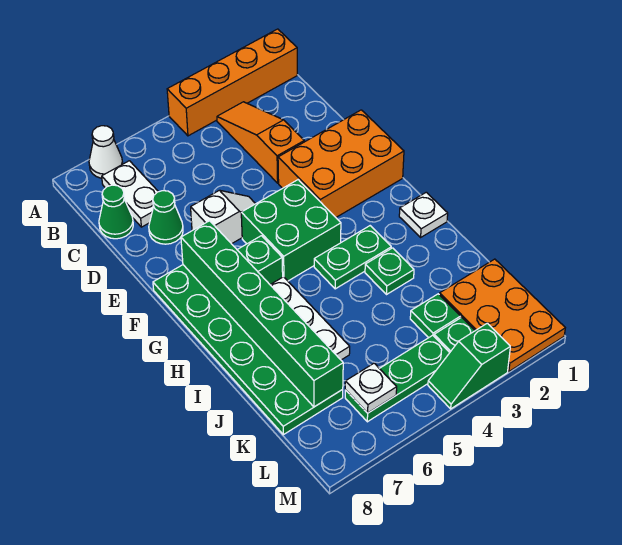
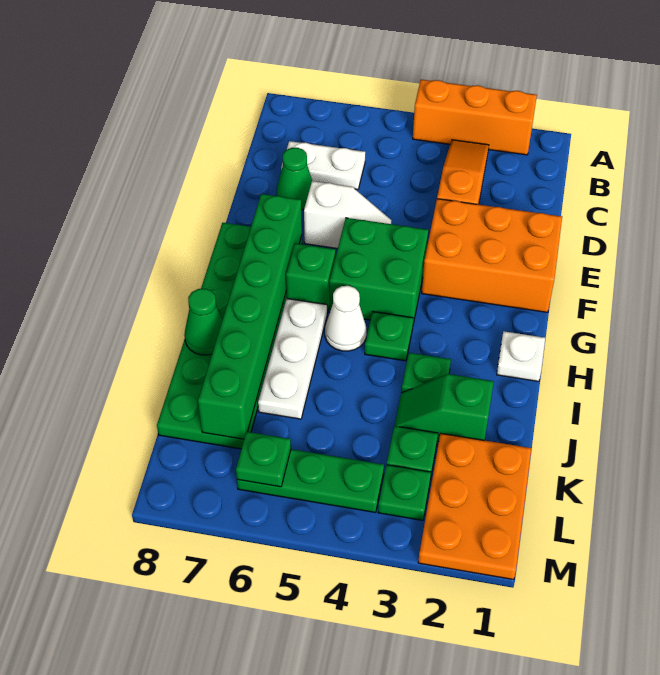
orange brick A1:A4 level 1 -> orange brick A2:A4 level 1
white cone A7 level 1 -> white cone H5 level 1
white plate B7:C7 level 1 -> white plate C6:C7 level 1
green cone C8 level 1 -> green cone I8 level 2
green plate H3:H4 level 1 -> green plate H4 level 1
white plate L6 level 2 -> green plate L6 level 2
green slope M3:M4 level 1 top 3 -> green slope J2:J3 level 1 top 2

